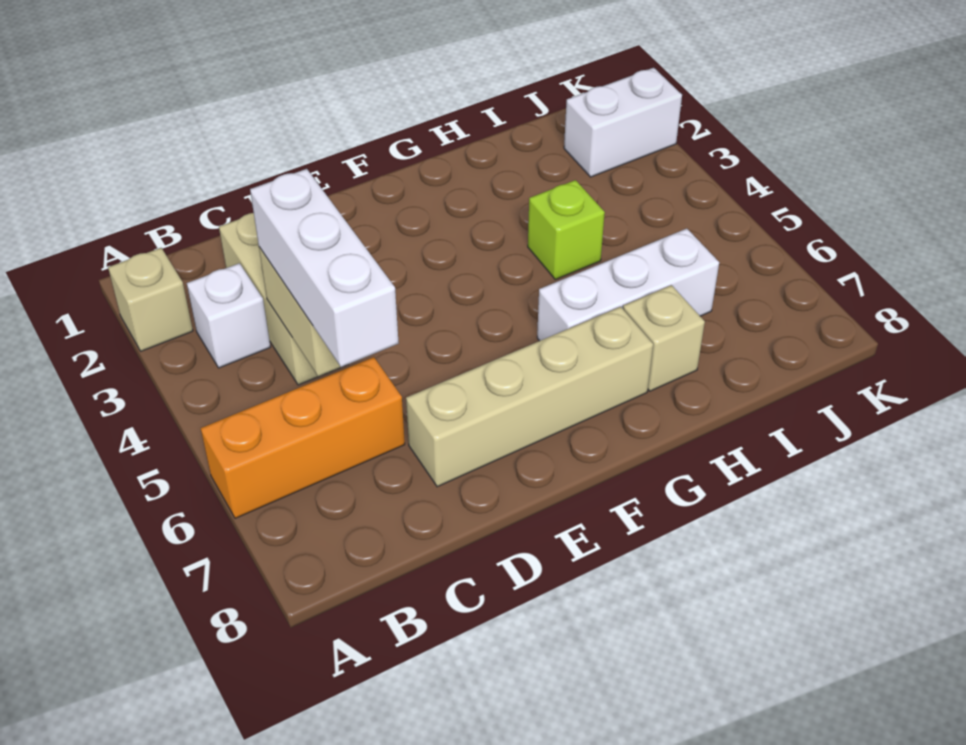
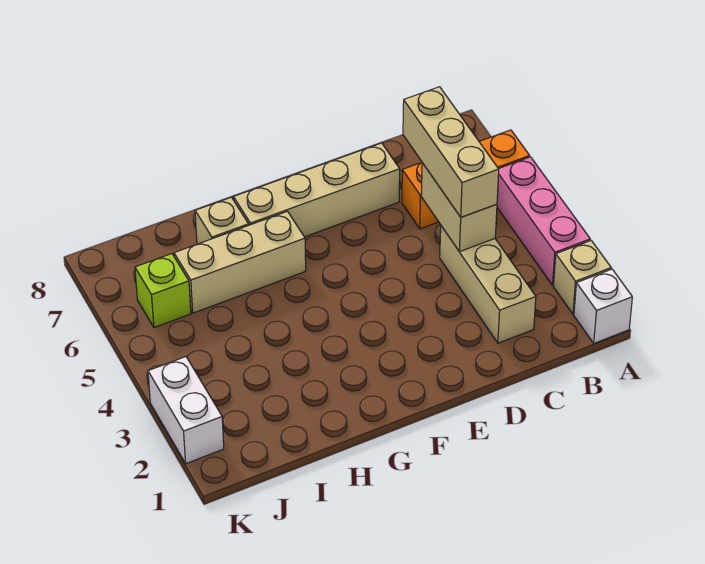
none -> pink brick A3:A5 level 1
white brick B3 level 1 -> white brick A1 level 1
white brick C4:C6 level 3 -> tan brick C4:C6 level 3
white brick G6:I6 level 1 -> tan brick G6:I6 level 1
lime brick H4 level 1 -> lime brick J6 level 1
white brick J2:K2 level 1 -> white brick K2:K3 level 1

